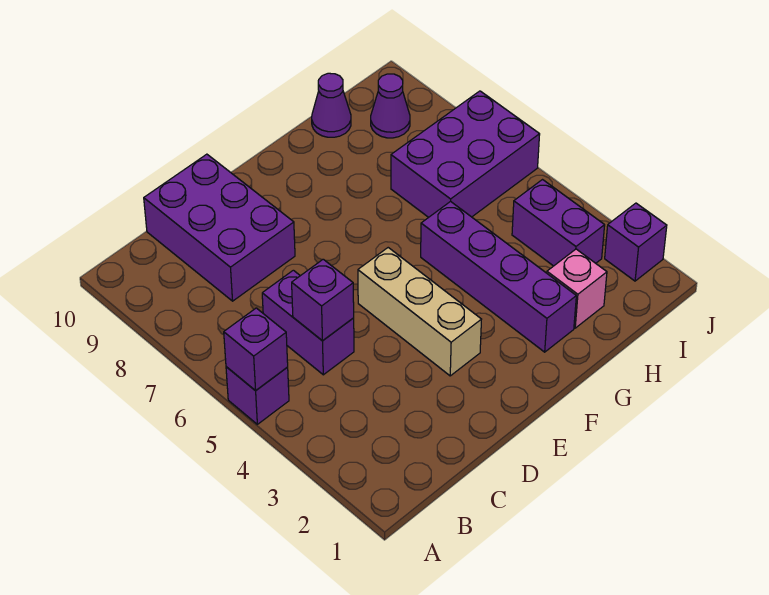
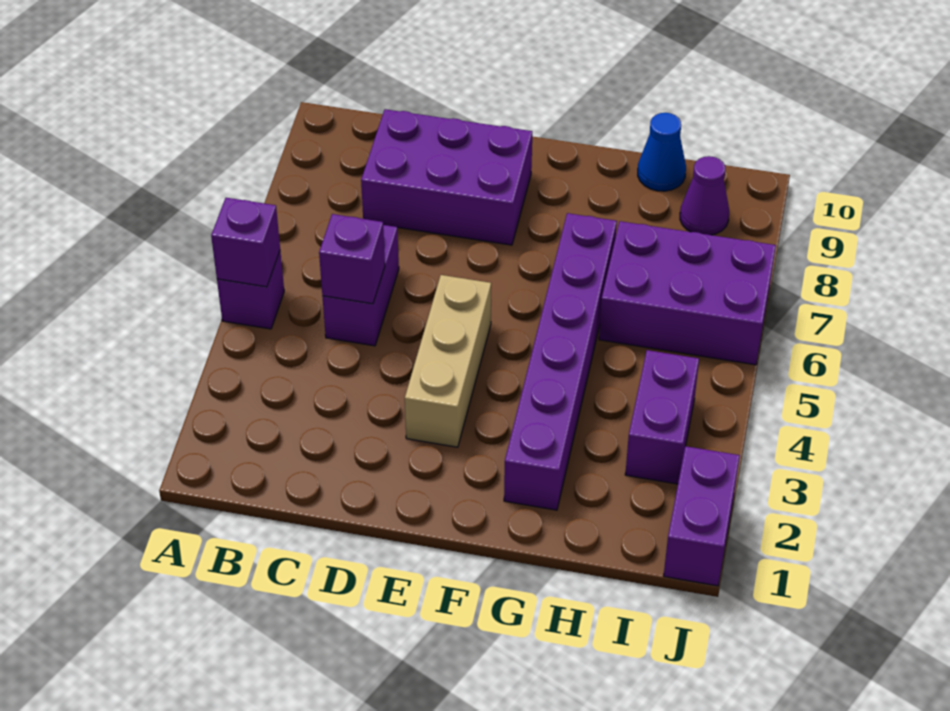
purple brick C8:D10 level 1 -> purple brick C8:E9 level 1
purple brick G2:G5 level 1 -> purple brick G2:G7 level 1
pink brick H2 level 1 -> none
purple cone H10 level 1 -> blue cone H10 level 1
purple brick J2 level 1 -> purple brick J1:J2 level 1

